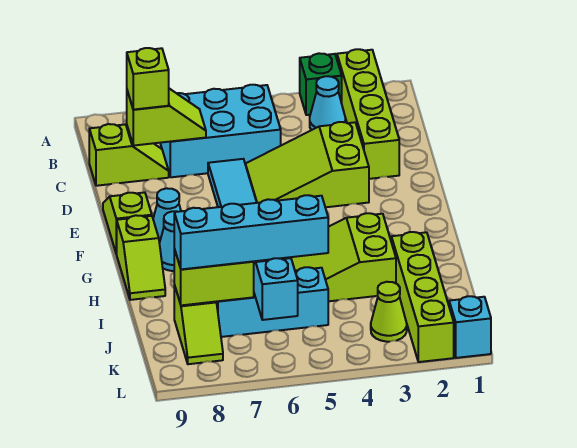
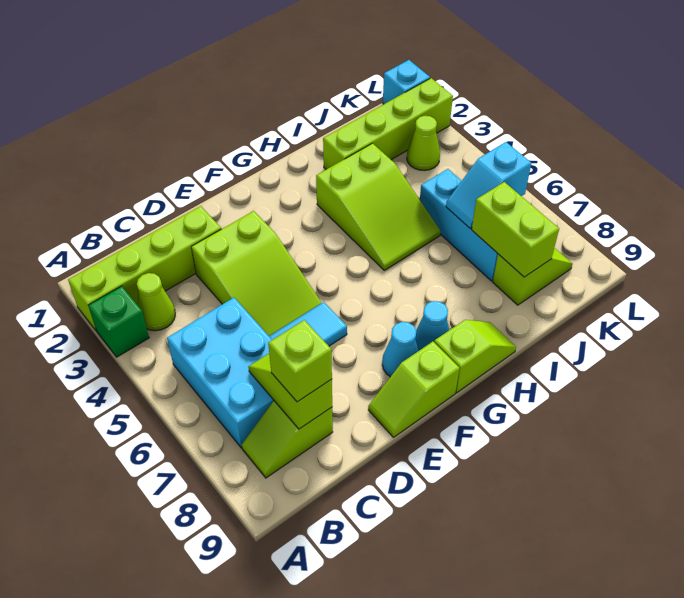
cyan cone B3 level 1 -> lime cone B3 level 1
lime slope C8:C9 level 1 top 9 -> lime slope B8:C8 level 1 top C
cyan brick J5:J8 level 3 -> none

